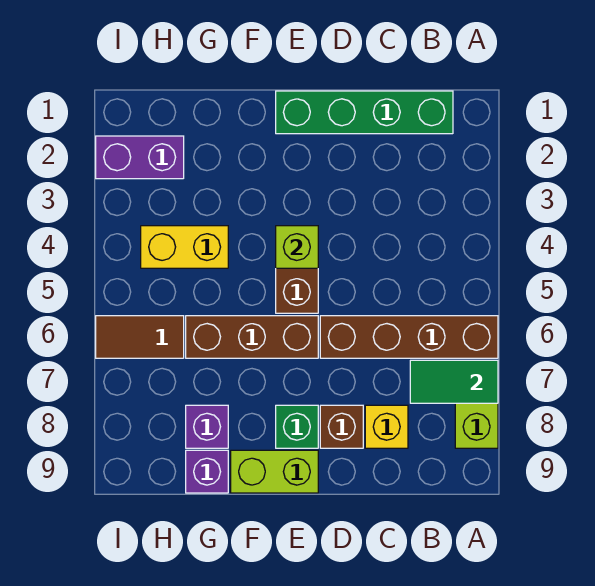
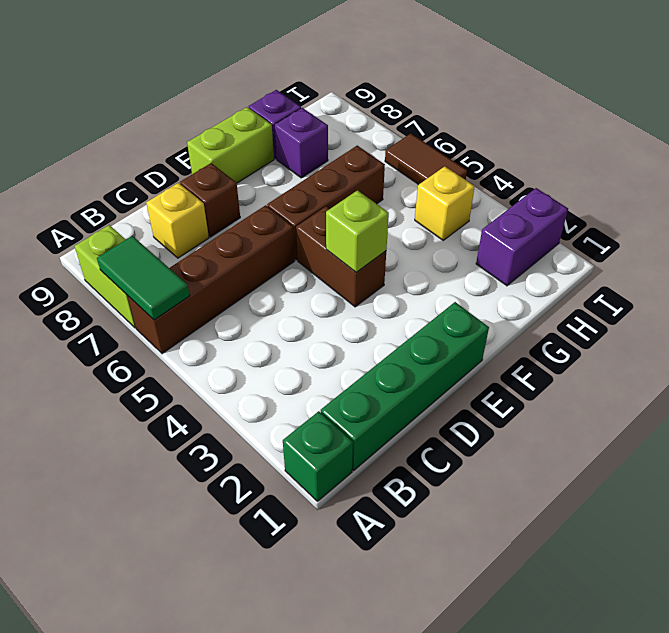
green tile A7:B7 level 2 -> green tile A6:A7 level 2
green brick E8 level 1 -> green brick A1 level 1
yellow brick G4:H4 level 1 -> yellow brick H4 level 1
brown tile H6:I6 level 1 -> brown tile I5:I6 level 1

